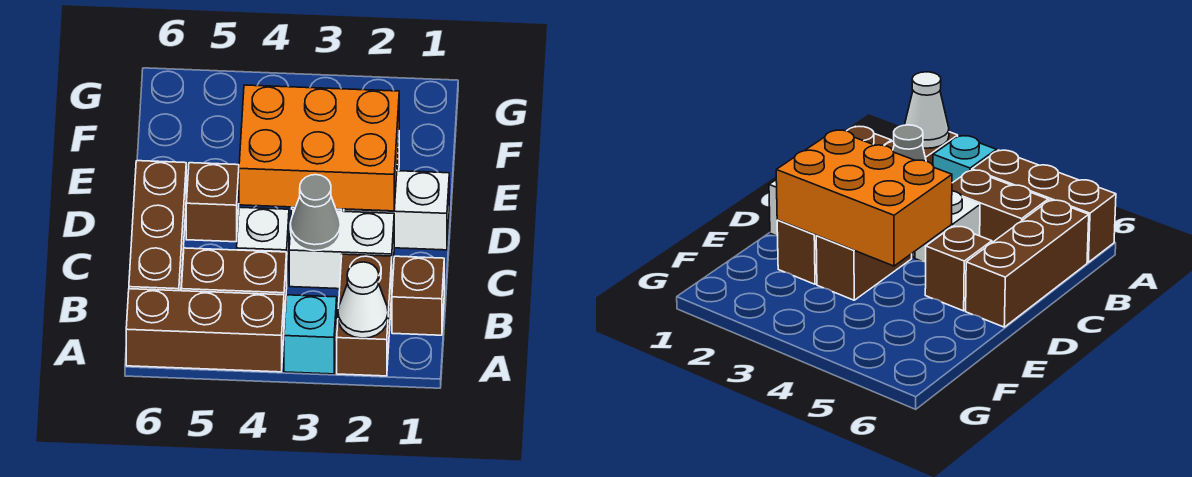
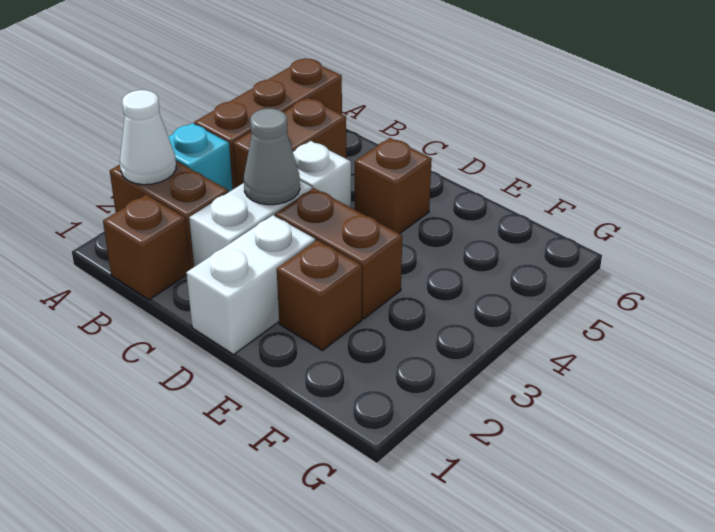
brown brick B6:D6 level 1 -> none
orange brick D2:E4 level 2 -> none

